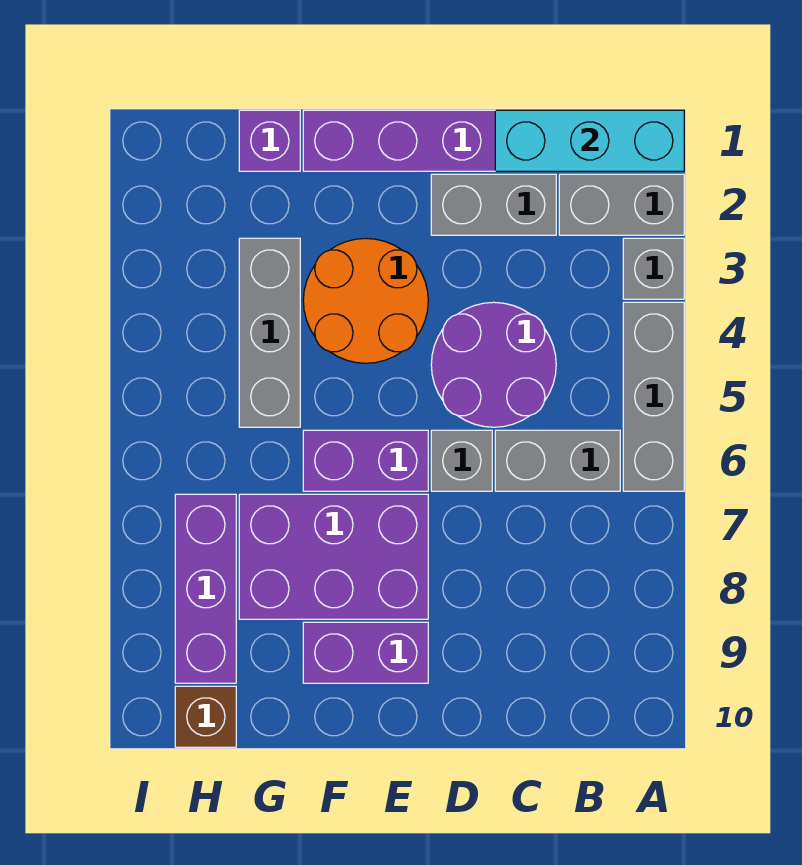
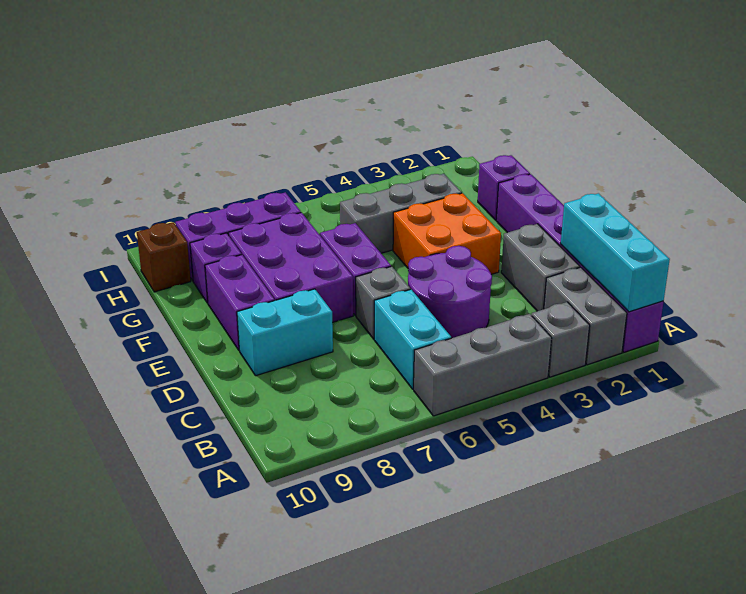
grey brick B6:C6 level 1 -> cyan brick B6:C6 level 1
none -> cyan brick D8:D9 level 1
orange round brick E3:F4 level 1 -> orange brick E3:F4 level 1
none -> purple brick G9 level 1

